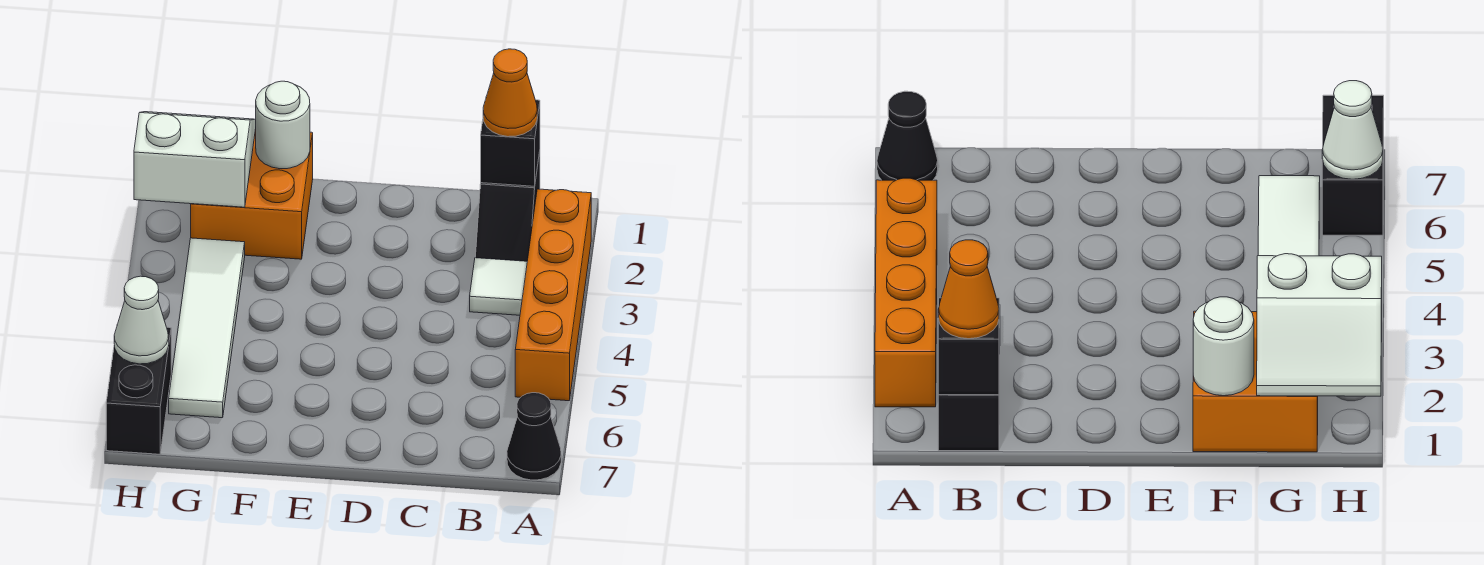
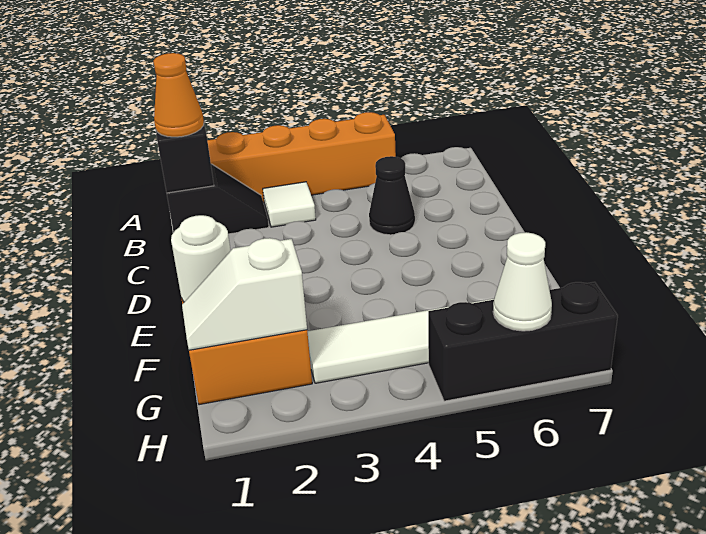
black cone A7 level 1 -> black cone C5 level 1
white slope G1:H2 level 2 top 2 -> white slope G1:G2 level 2 top 2
black brick H6:H7 level 1 -> black brick H5:H7 level 1

